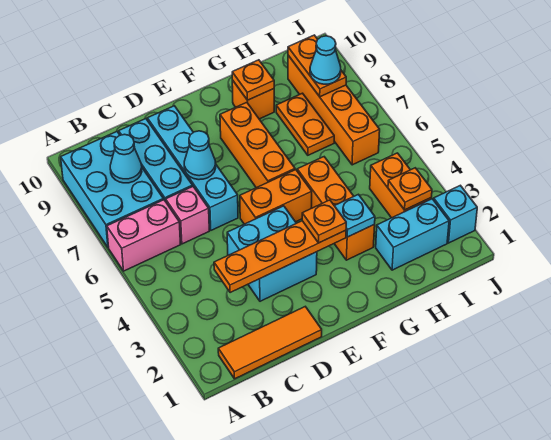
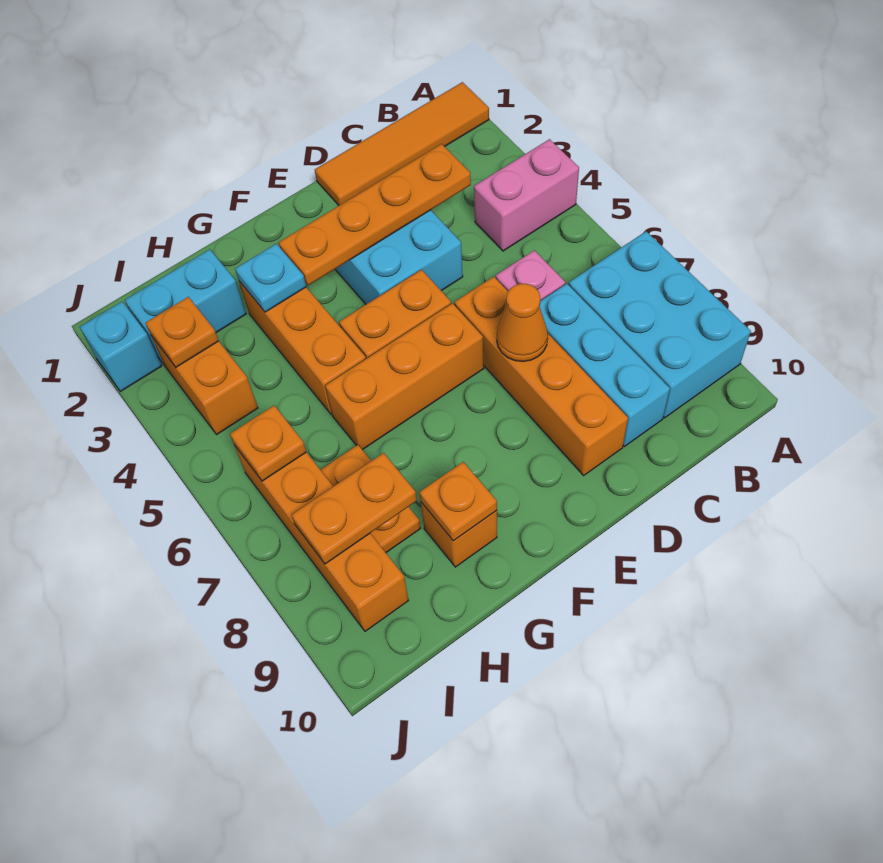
pink brick A6:B6 level 1 -> pink brick A4:B4 level 1
orange tile B1:D1 level 1 -> orange tile A1:D1 level 1
cyan cone B8 level 2 -> none
cyan brick D6:D9 level 1 -> orange brick D6:D9 level 1
cyan cone D7 level 2 -> orange cone D7 level 2
orange plate F3 level 3 -> orange plate I6 level 2
orange brick F6:F8 level 1 -> orange brick E6:G6 level 1
orange plate I8:I9 level 2 -> orange plate H8:I8 level 2
cyan cone I8 level 3 -> none

